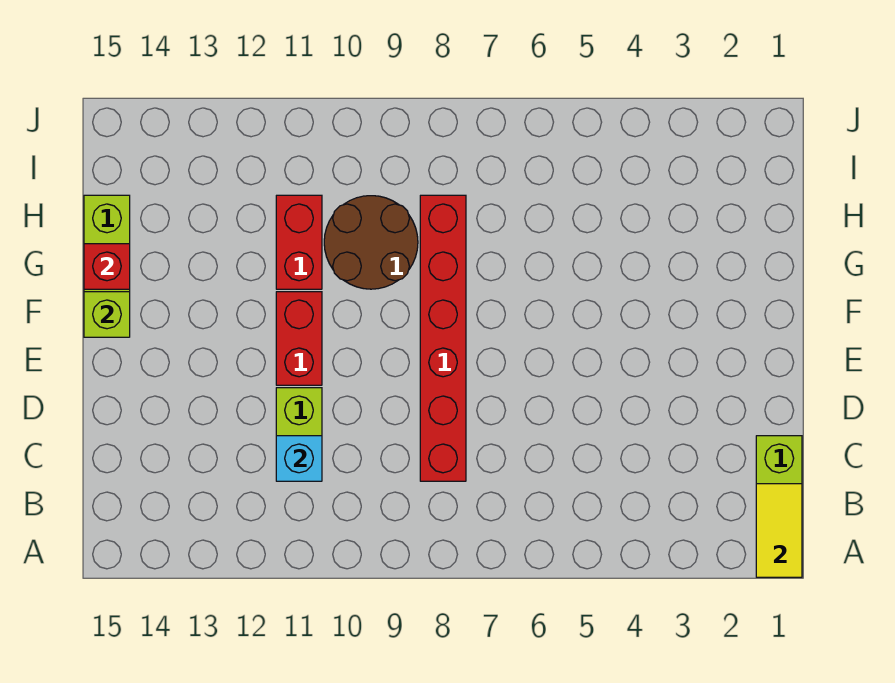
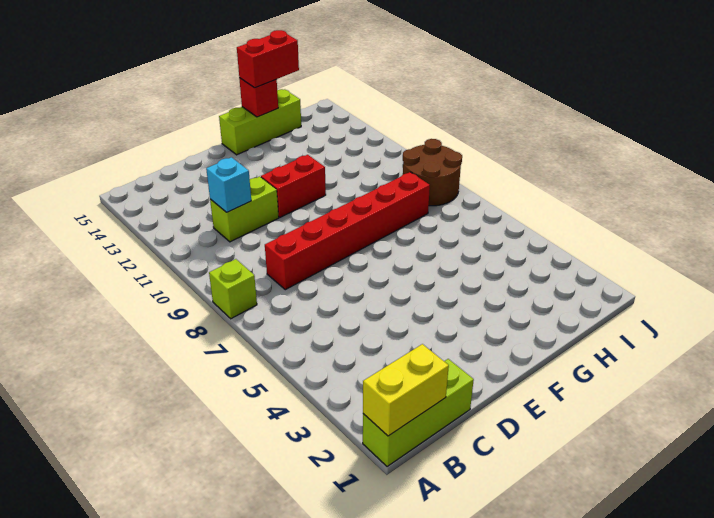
yellow tile A1:B1 level 2 -> yellow brick A1:B1 level 2
lime brick F15 level 2 -> lime brick A8 level 1
brown round brick G9:H10 level 1 -> brown round brick I8:J9 level 1
red brick G11:H11 level 1 -> red brick G15:H15 level 3

